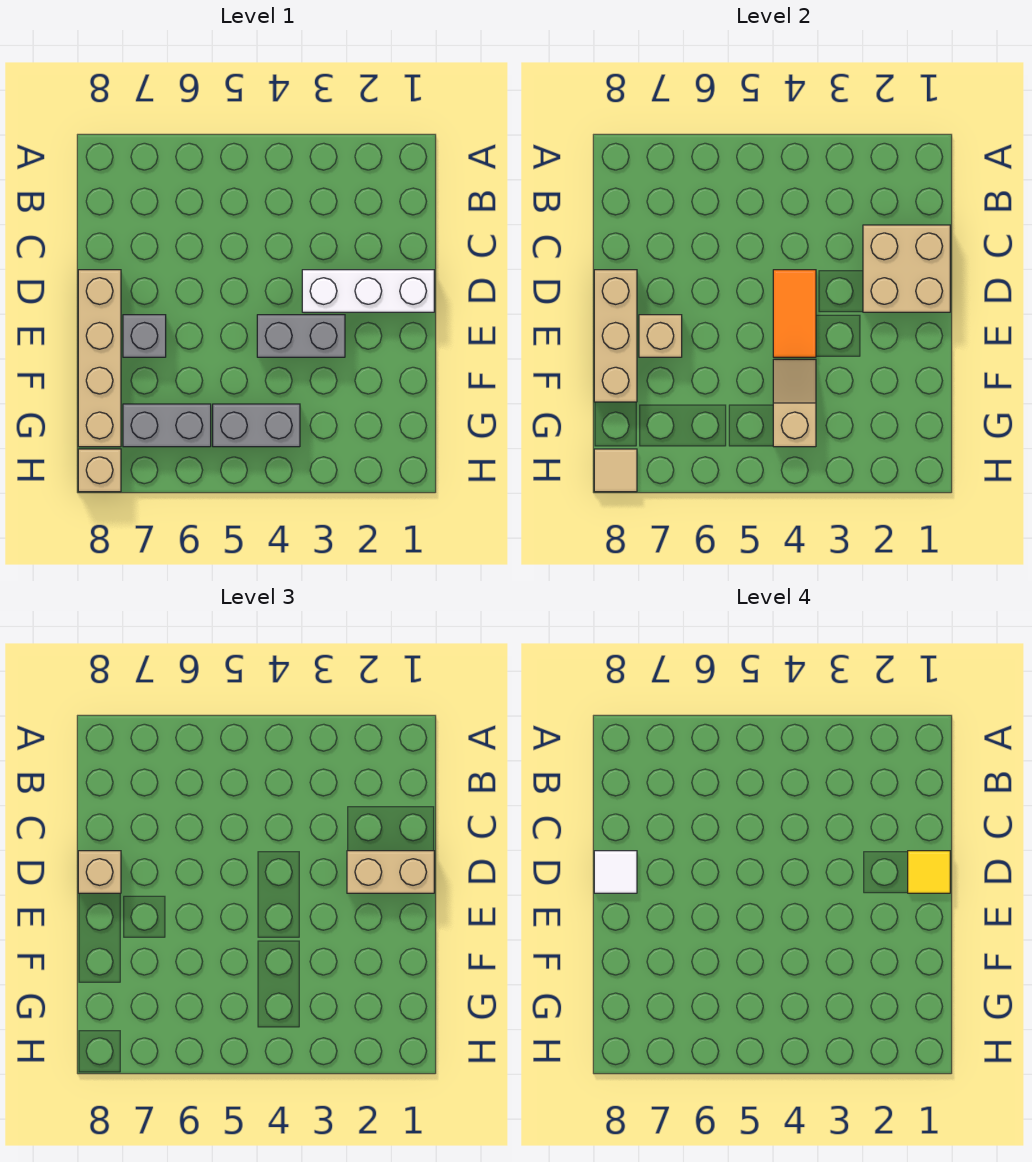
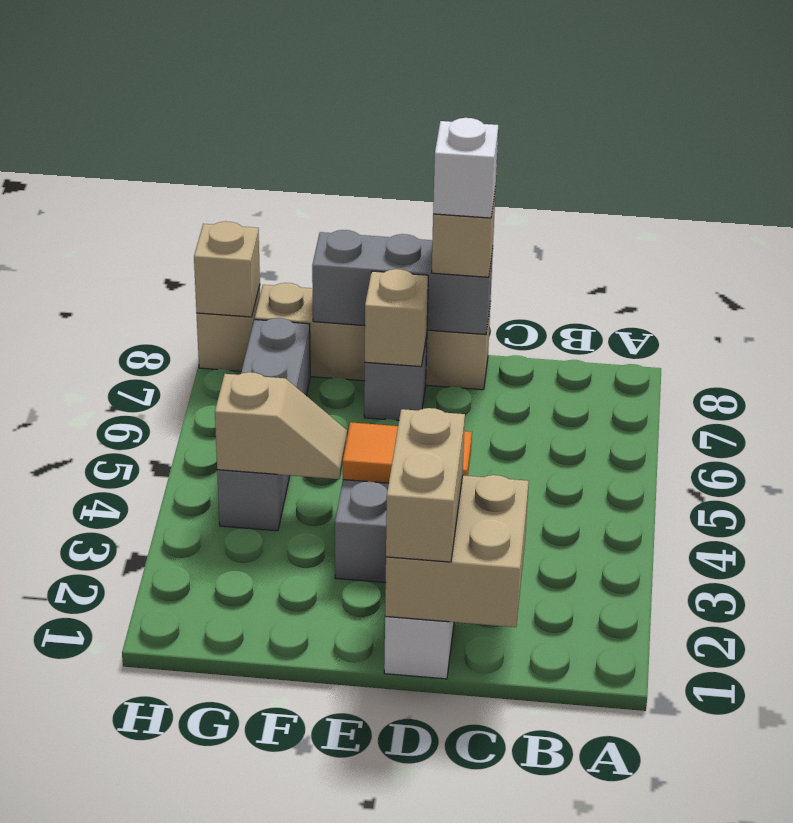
yellow tile D1 level 4 -> none
tan brick D8:F8 level 2 -> grey brick D8:F8 level 2
white tile D8 level 4 -> white brick D8 level 4
tan tile H8 level 2 -> tan brick H8 level 2

